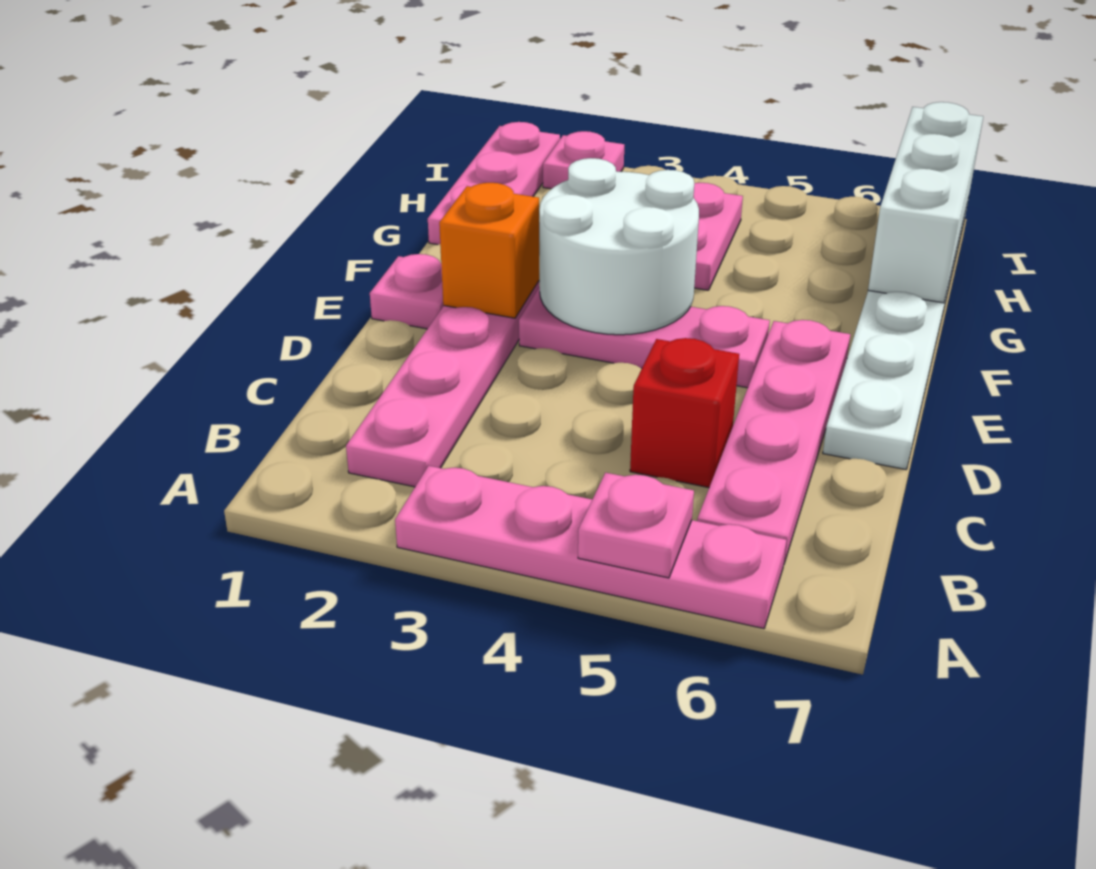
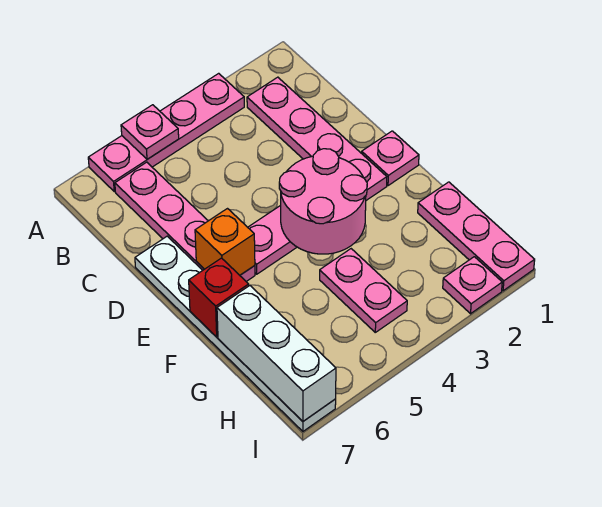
red brick C5 level 1 -> red brick F7 level 2
orange brick E2 level 2 -> orange brick E6 level 2
white round brick E3:F4 level 2 -> pink round brick E3:F4 level 2

